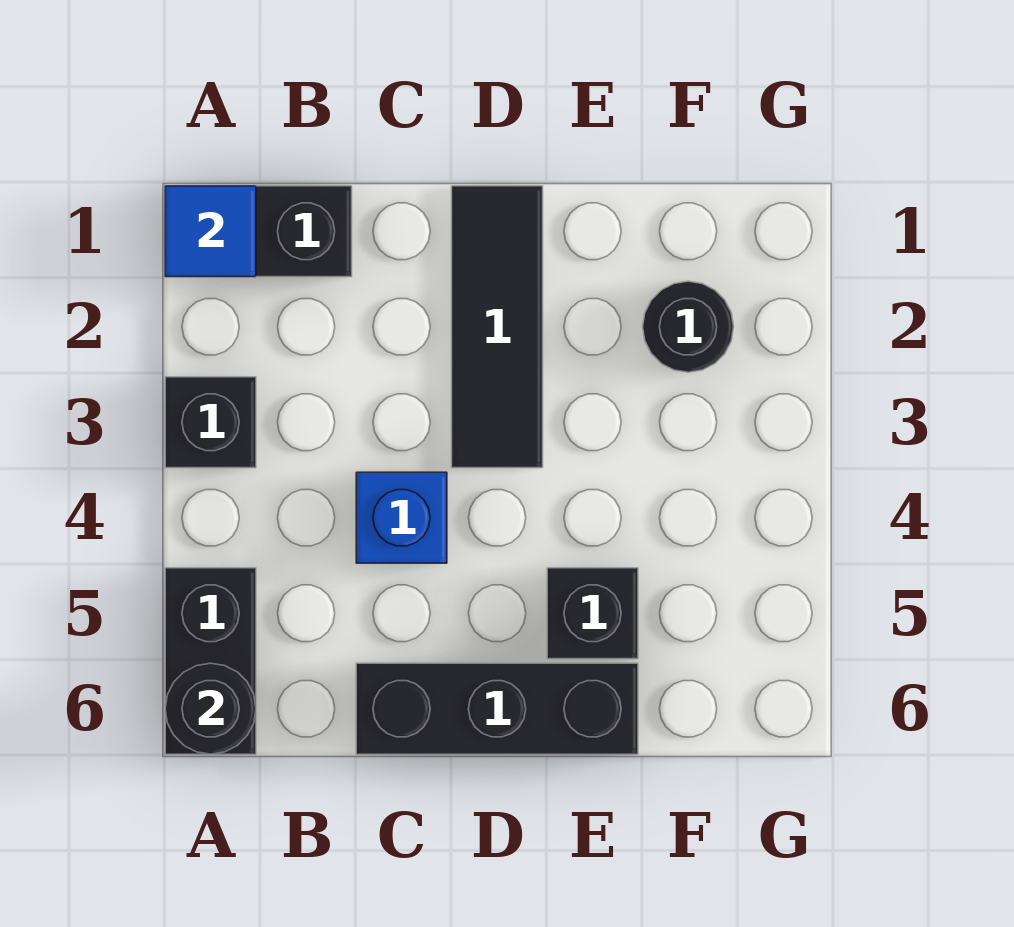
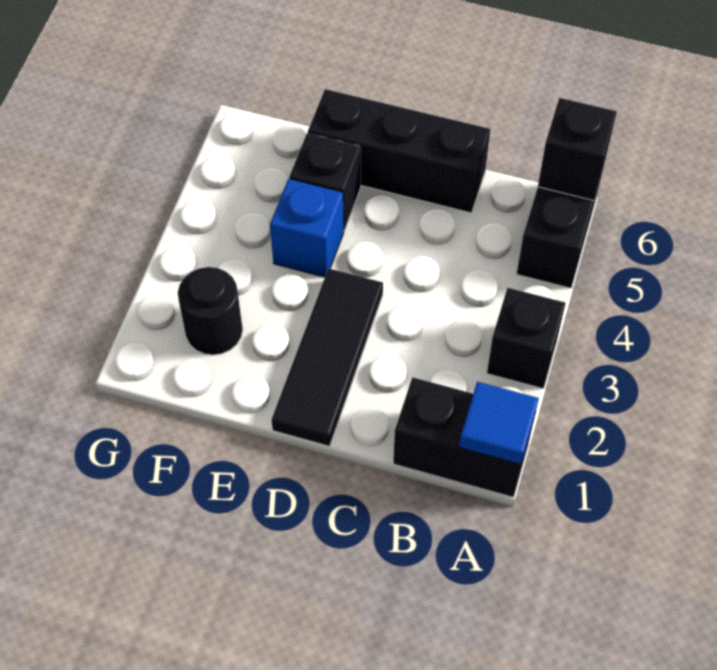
black round brick A6 level 2 -> black brick A6 level 2
blue brick C4 level 1 -> blue brick E4 level 1

